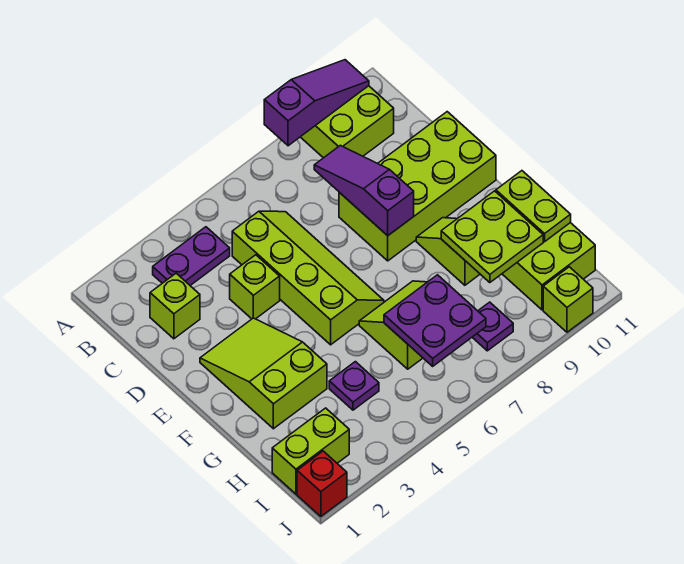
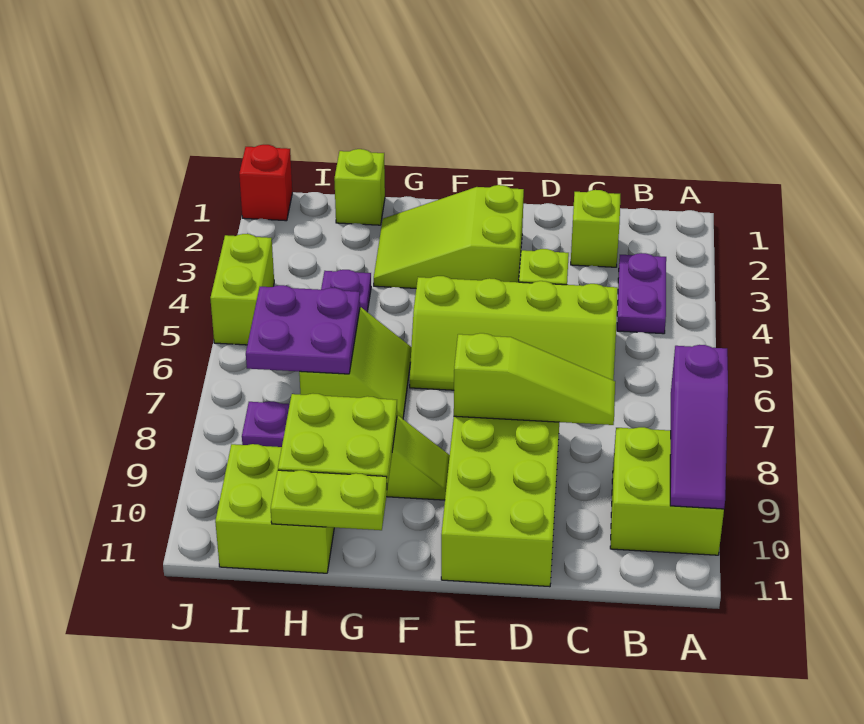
purple slope C8:E8 level 2 top E -> lime slope C8:E8 level 2 top E
lime slope E2:G3 level 1 top G -> lime slope E2:G3 level 1 top E
lime brick I1:I2 level 1 -> lime brick J4:J5 level 1
lime brick J10 level 1 -> lime brick H1 level 1

